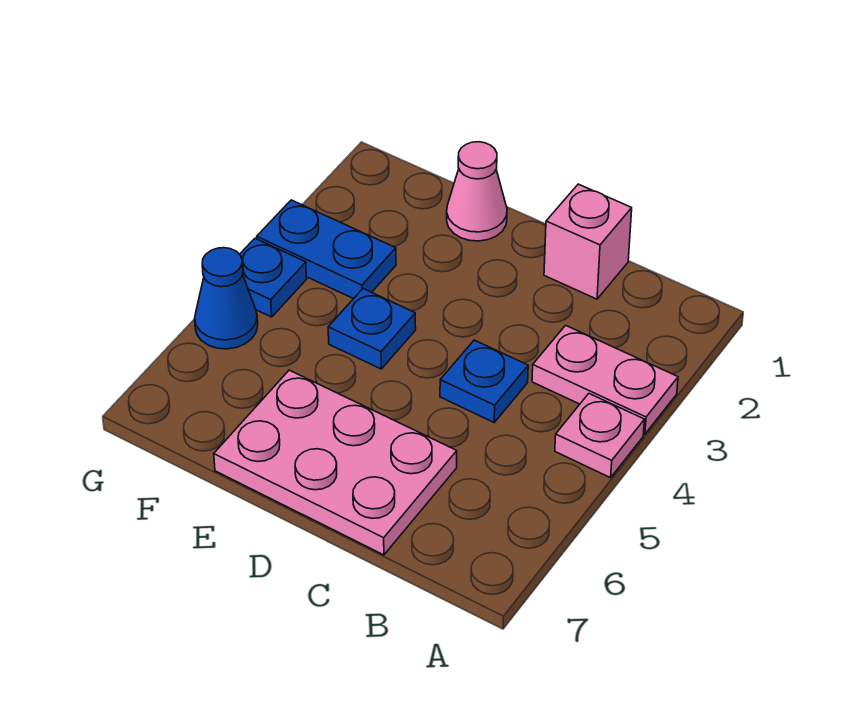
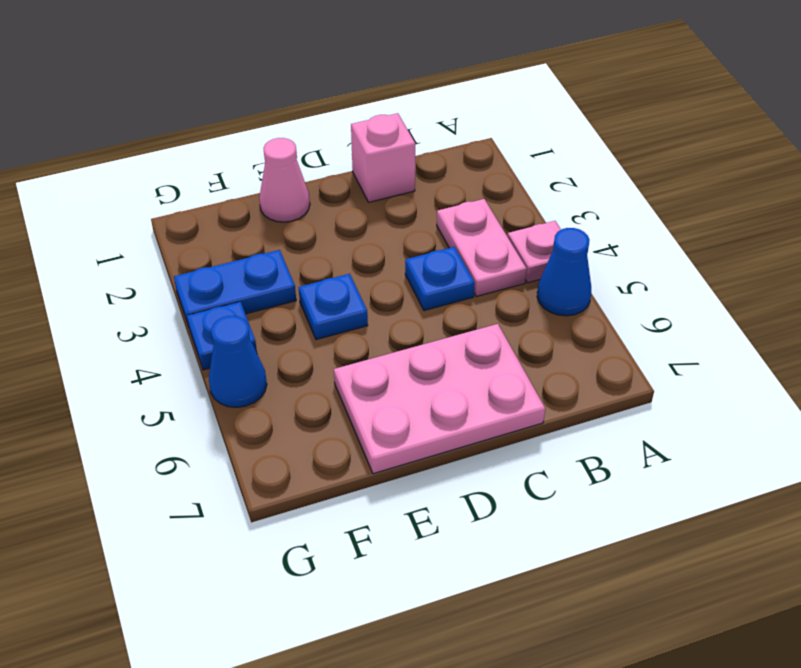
pink plate A3:B3 level 1 -> pink plate B3:B4 level 1
none -> blue cone A5 level 1

